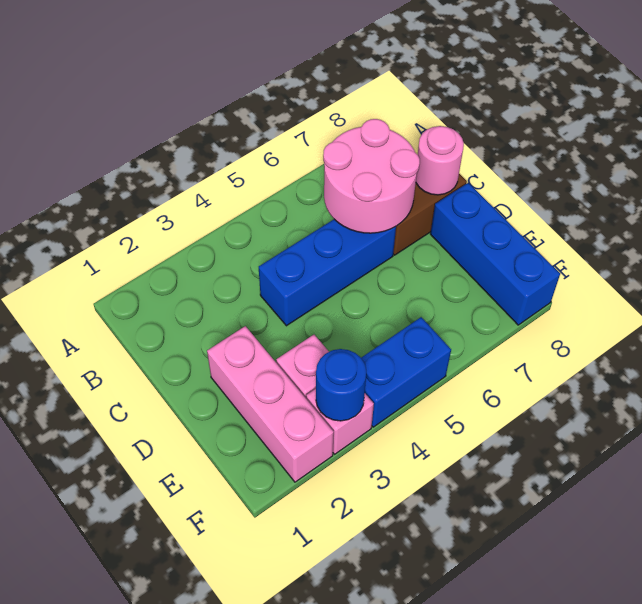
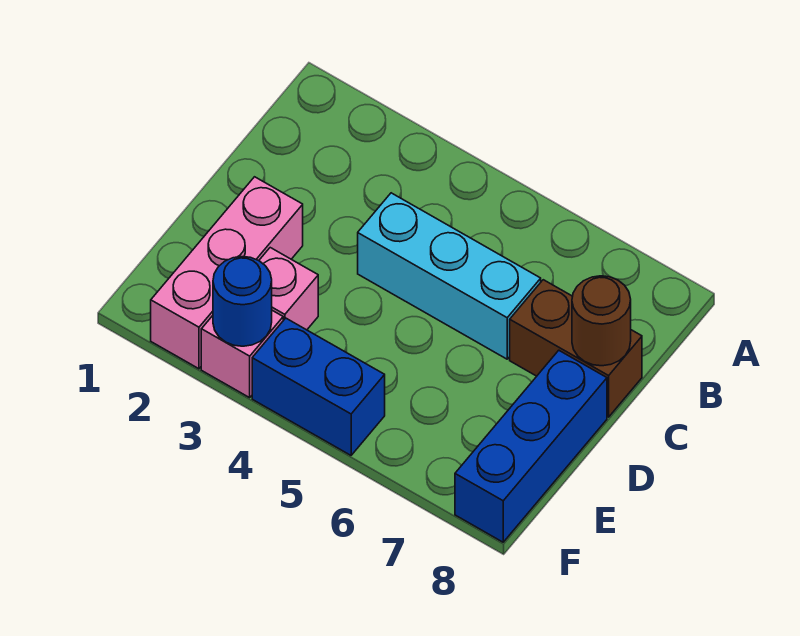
pink round brick B6:C7 level 2 -> none
blue brick C4:C6 level 1 -> cyan brick C4:C6 level 1
pink round brick C8 level 2 -> brown round brick C8 level 2

